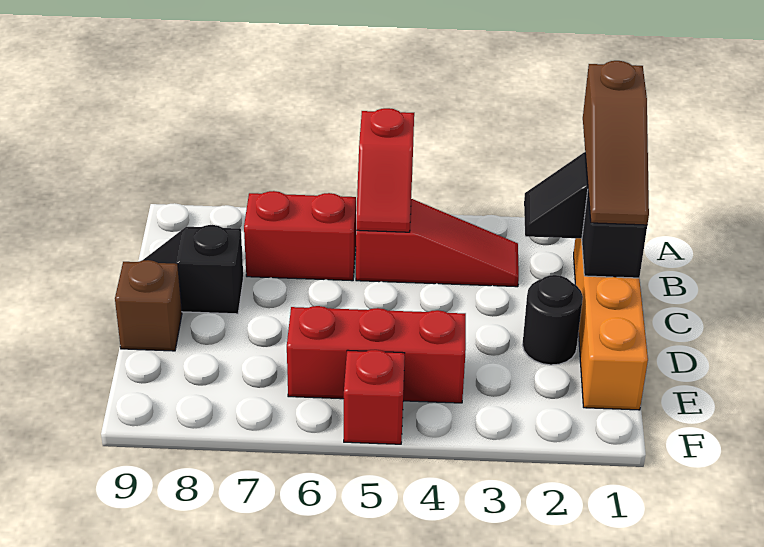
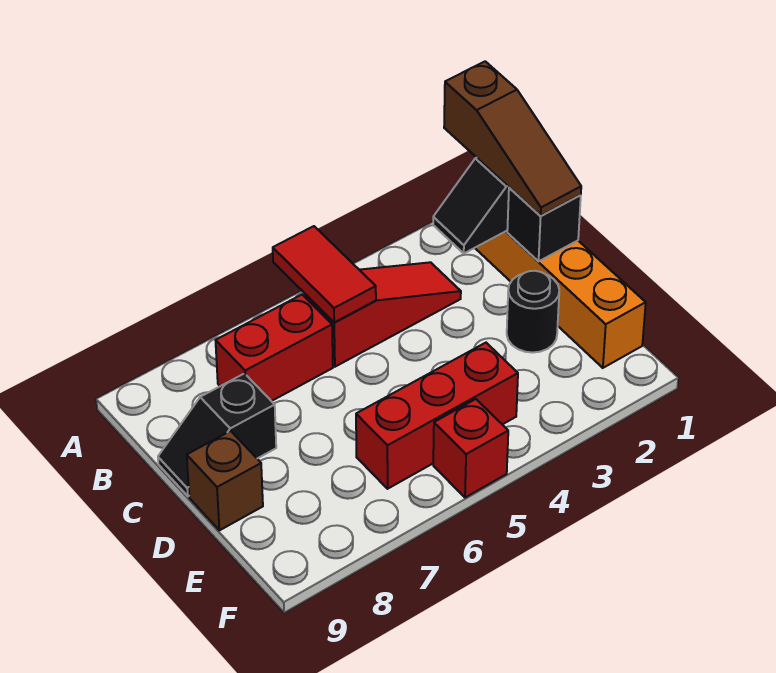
red slope A5:B5 level 2 top A -> red tile A5:B5 level 2

